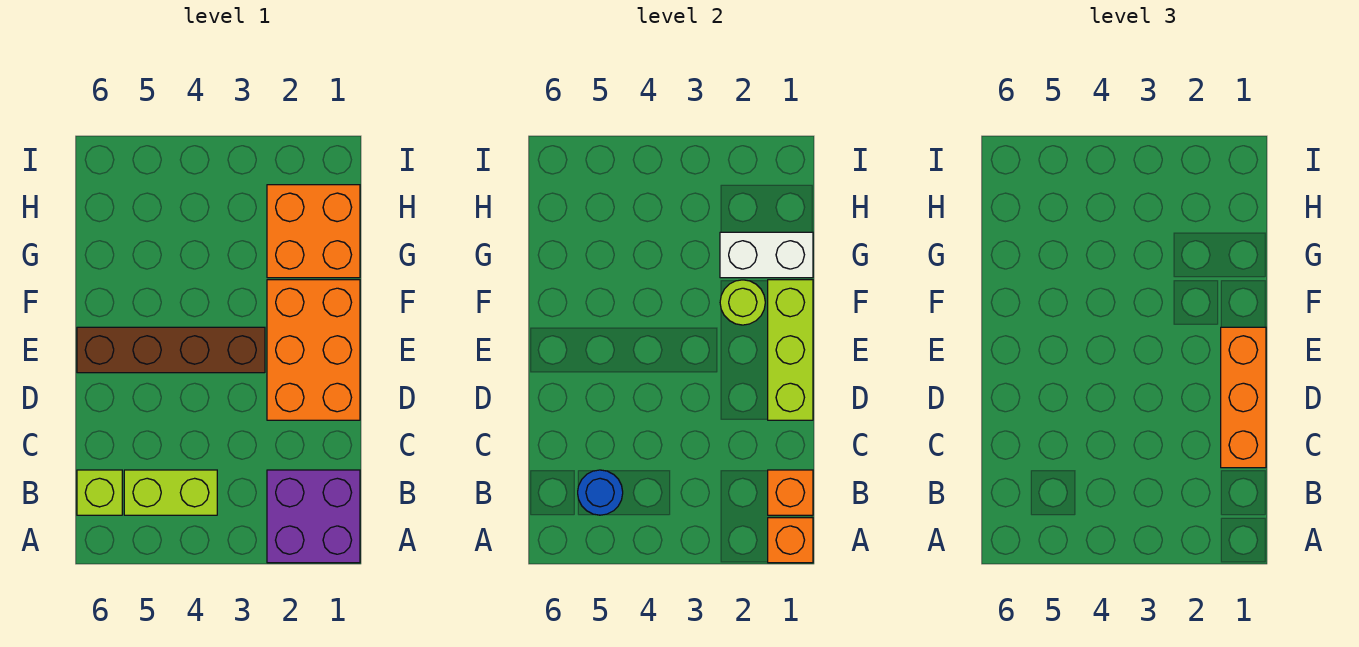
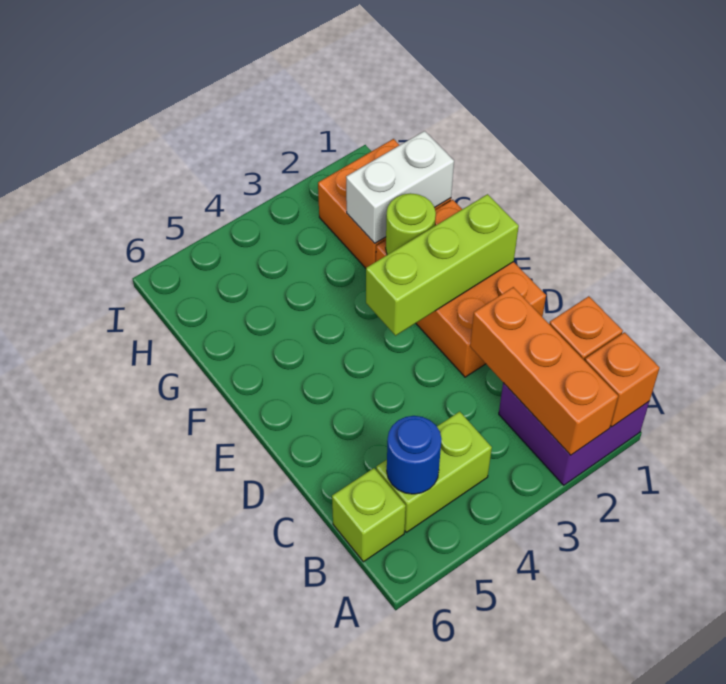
orange brick C1:E1 level 3 -> orange brick A2:C2 level 2
lime brick D1:F1 level 2 -> lime brick E1:E3 level 2
brown brick E3:E6 level 1 -> none

